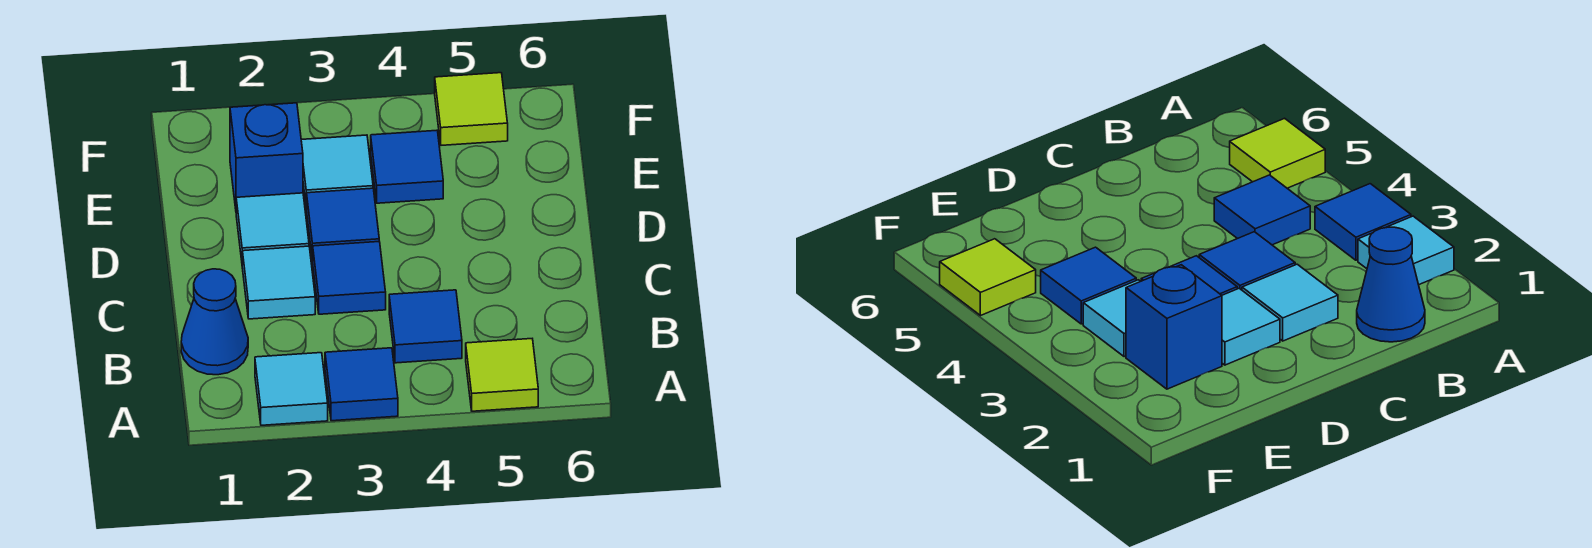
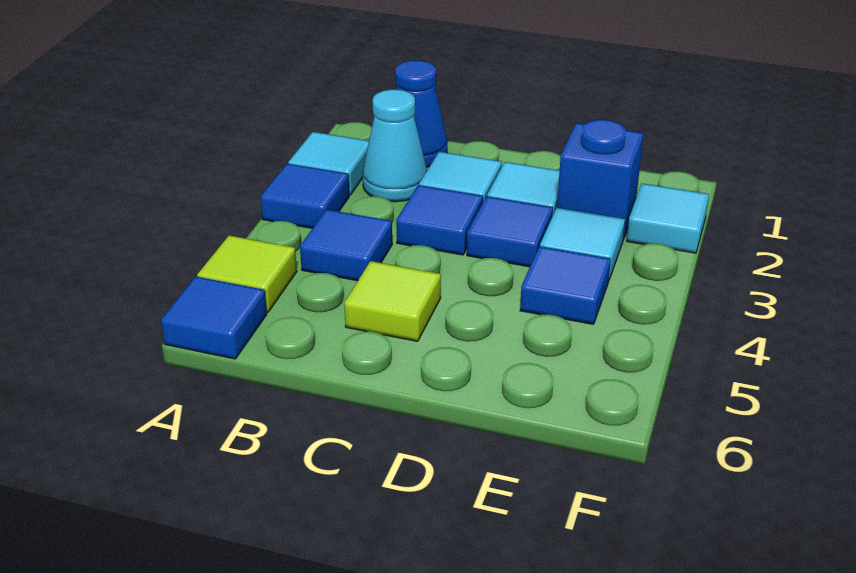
none -> blue tile A6 level 1
none -> cyan cone B2 level 1
none -> cyan tile F2 level 1
lime tile F5 level 1 -> lime tile C5 level 1

